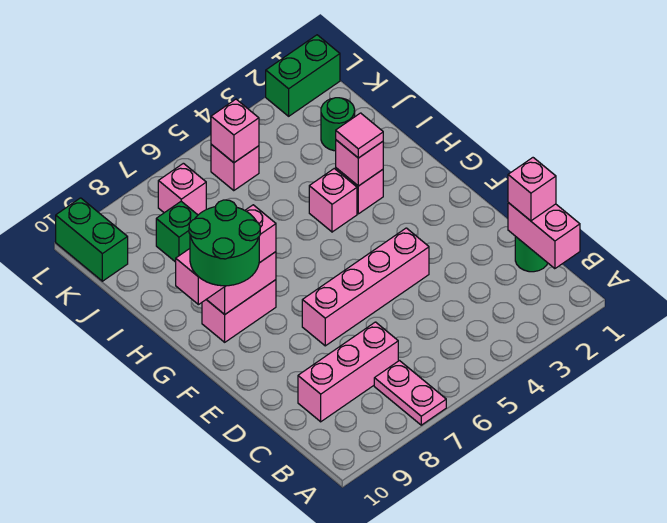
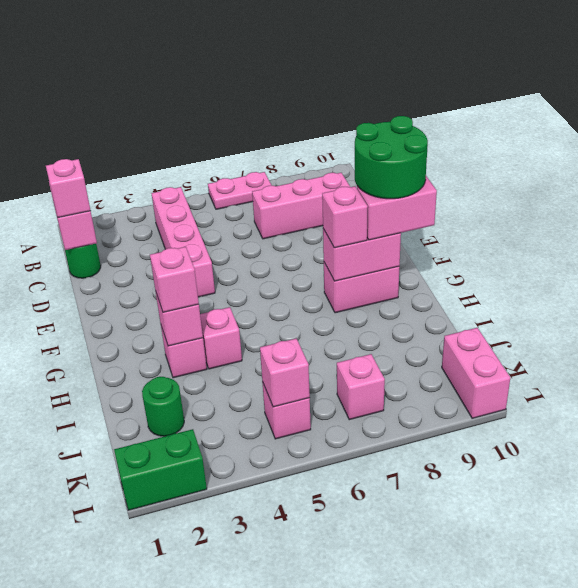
pink plate A7:B7 level 1 -> pink plate A6:A7 level 1
pink brick E4:E7 level 1 -> pink brick B4:E4 level 1
pink tile H3 level 3 -> pink brick H3 level 3
green brick J8 level 1 -> none
green brick K10:L10 level 1 -> pink brick K10:L10 level 1

